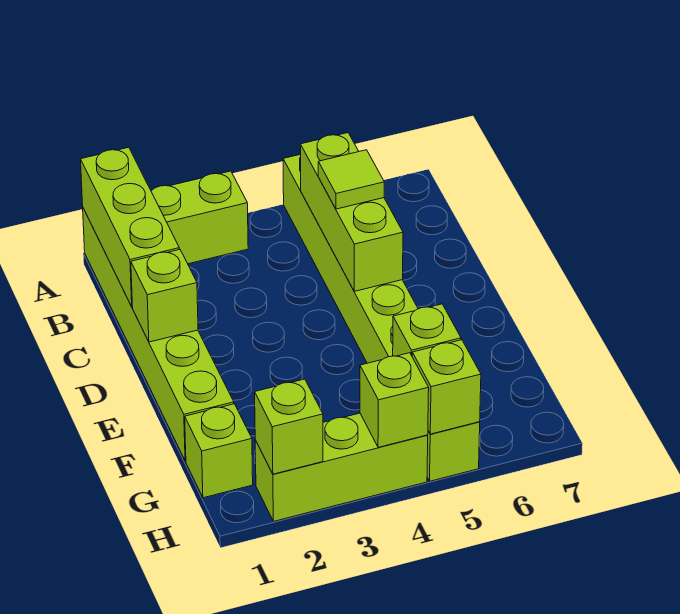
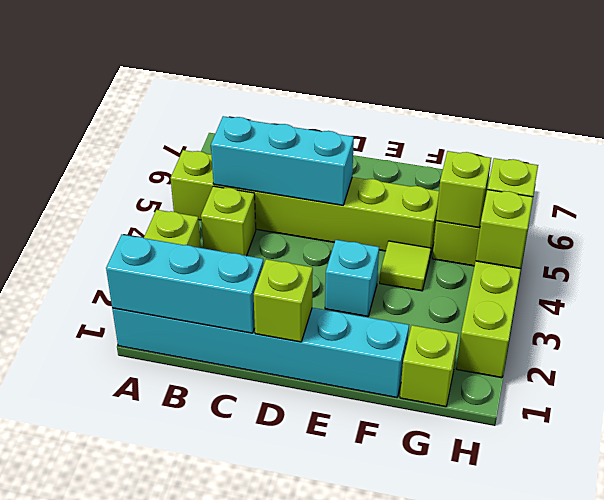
lime brick A1:F1 level 1 -> cyan brick A1:F1 level 1
lime brick A1:C1 level 2 -> cyan brick A1:C1 level 2
lime brick B5:D5 level 2 -> cyan brick B5:D5 level 2
lime tile C5 level 3 -> lime tile F4 level 1
none -> cyan brick E3 level 1
lime brick H2 level 2 -> lime brick B4 level 1

